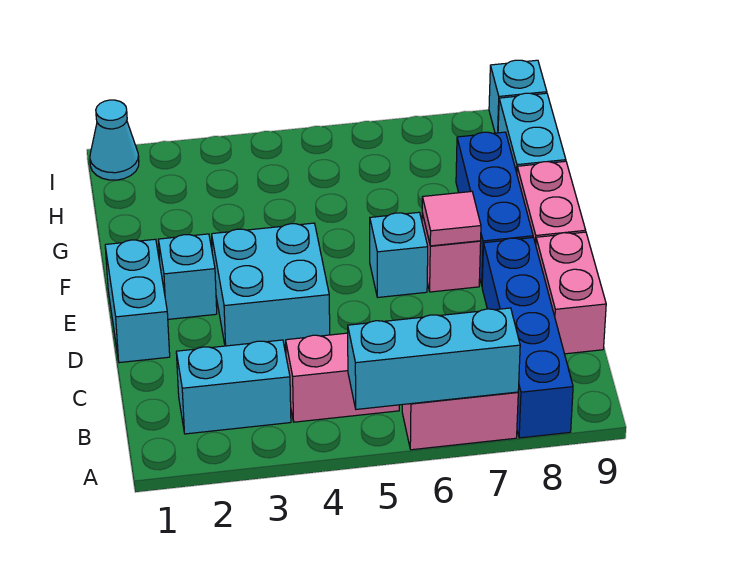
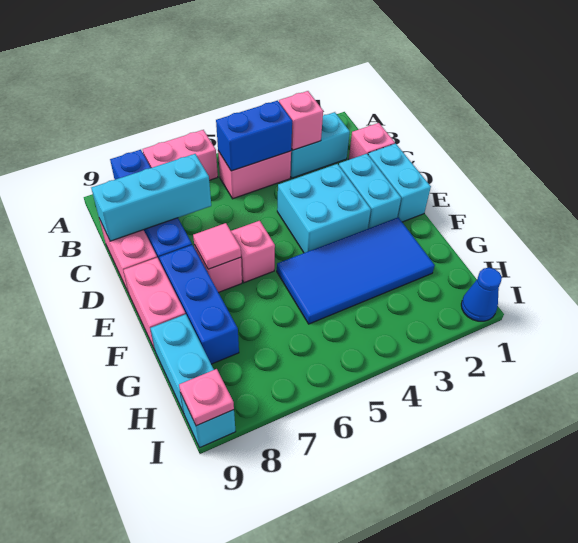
cyan brick A5:A7 level 2 -> cyan brick C7:C9 level 2
none -> pink brick B3 level 2
none -> blue brick B4:B5 level 2
none -> pink brick C1 level 1
cyan brick E2 level 1 -> cyan brick D2:E2 level 1
cyan brick E6 level 1 -> pink brick E6 level 1
none -> blue tile F2:G5 level 1
cyan cone I1 level 1 -> blue cone I1 level 1
none -> pink plate I9 level 2

